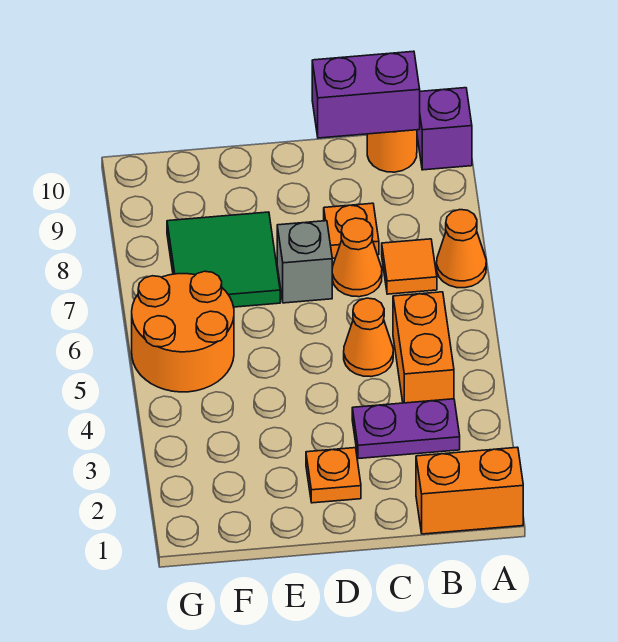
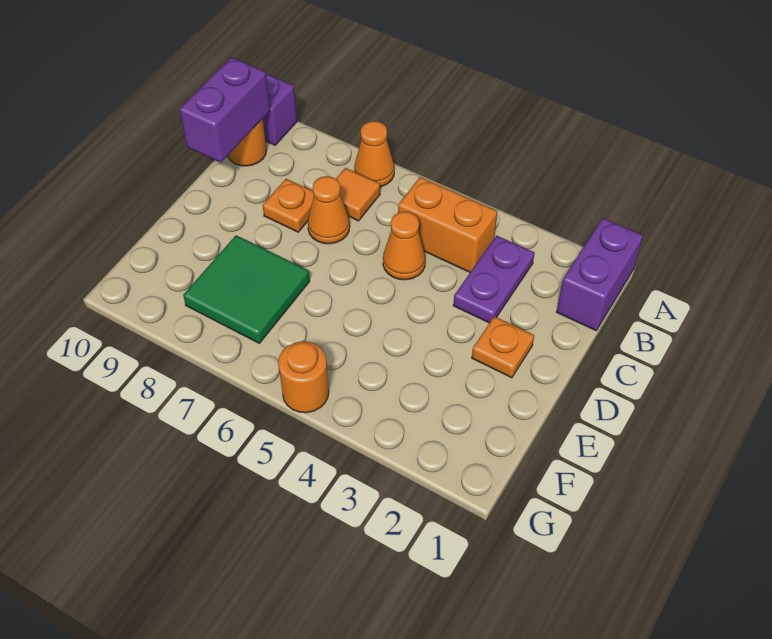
orange brick A1:B1 level 1 -> purple brick A1:B1 level 1
grey brick D7 level 1 -> none
orange round brick F5:G6 level 1 -> orange round brick G5 level 1

